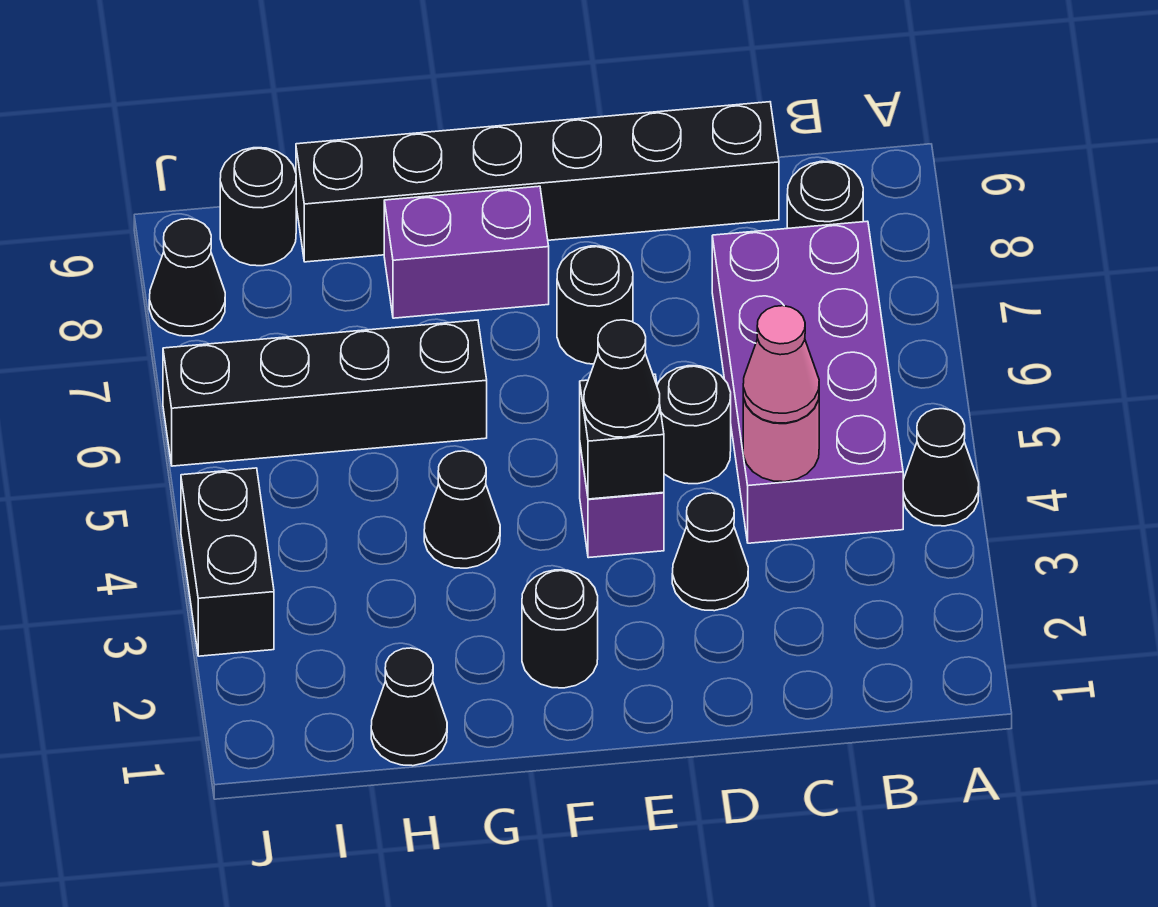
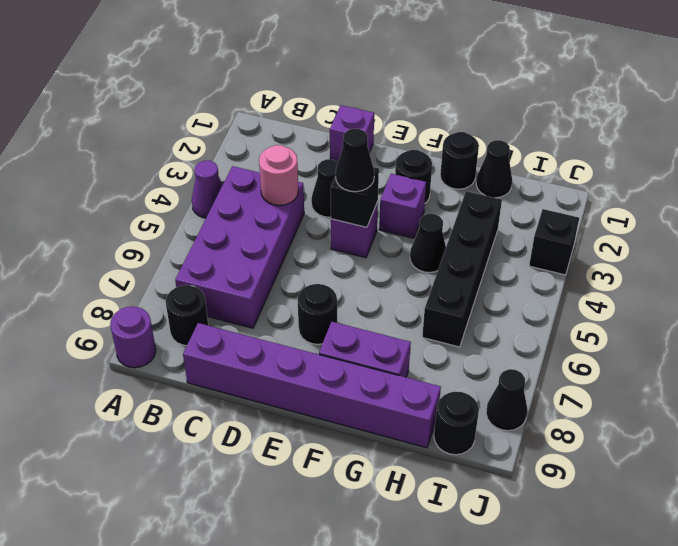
black cone A4 level 1 -> purple cone A4 level 1
none -> purple round brick A9 level 1
pink cone C4 level 3 -> none
black brick C9:H9 level 1 -> purple brick C9:H9 level 1
none -> purple brick D1 level 1
black round brick D5 level 1 -> black round brick G1 level 1
none -> purple brick F3 level 1
black brick G6:J6 level 1 -> black brick H3:H6 level 1
black brick J3:J4 level 1 -> black brick J3 level 1

